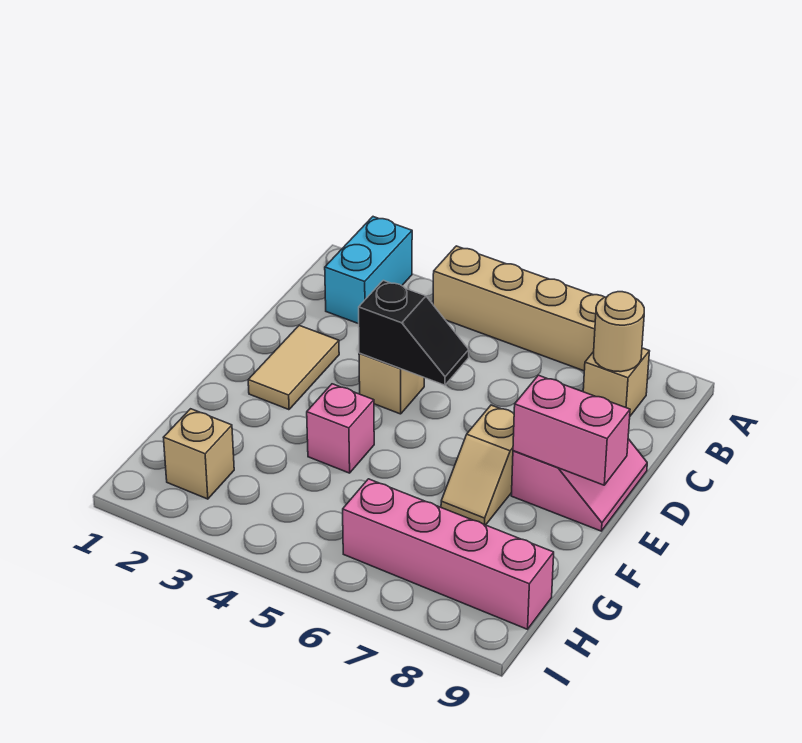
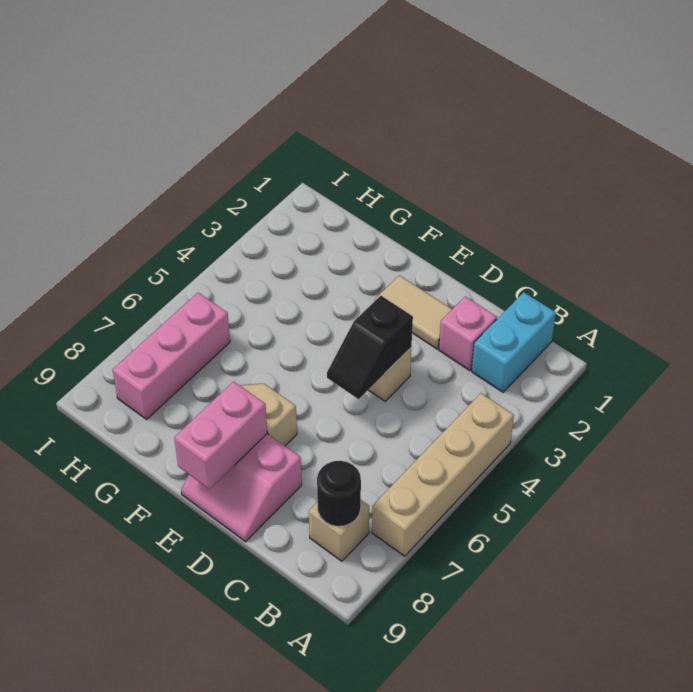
cyan brick A2:B2 level 1 -> cyan brick B1:B2 level 1
tan round brick B8 level 2 -> black round brick B8 level 2
pink brick F4 level 1 -> pink brick C2 level 1
tan brick H2 level 1 -> none
pink brick H6:H9 level 1 -> pink brick H6:H8 level 1

